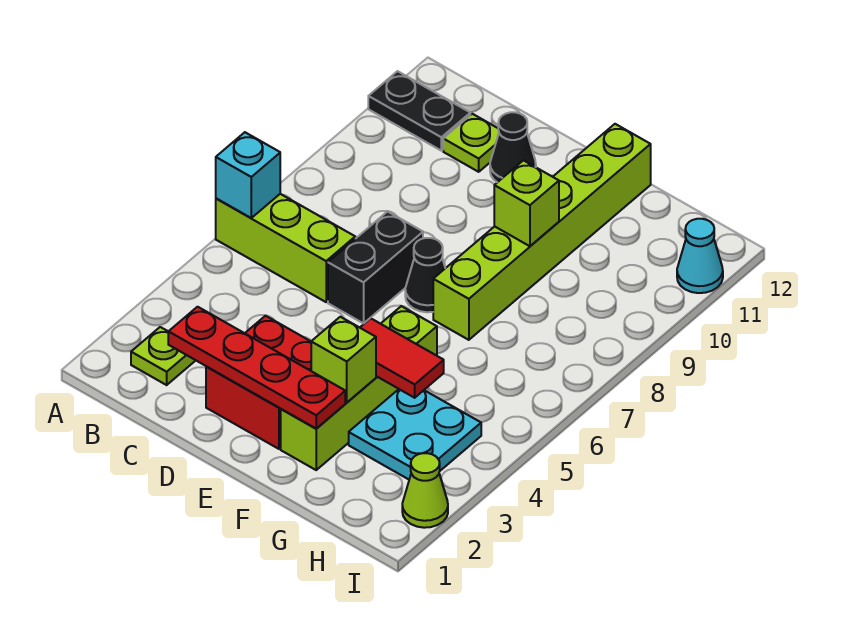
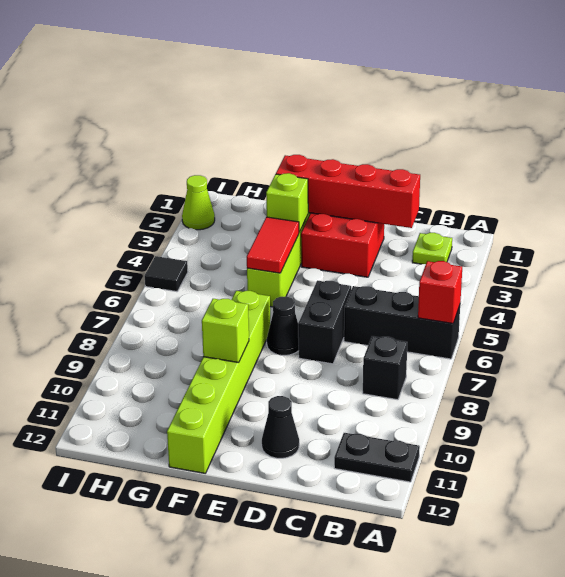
lime brick A6:C6 level 1 -> black brick A6:C6 level 1
cyan brick A6 level 2 -> red brick A6 level 2
none -> black brick B8 level 1
red plate C2:F2 level 2 -> red brick C2:F2 level 2
lime plate C11 level 1 -> none
red tile F4:G4 level 2 -> red tile F4:F5 level 2
cyan plate G3:H4 level 1 -> none
none -> black tile I5 level 1
cyan cone I11 level 1 -> none

